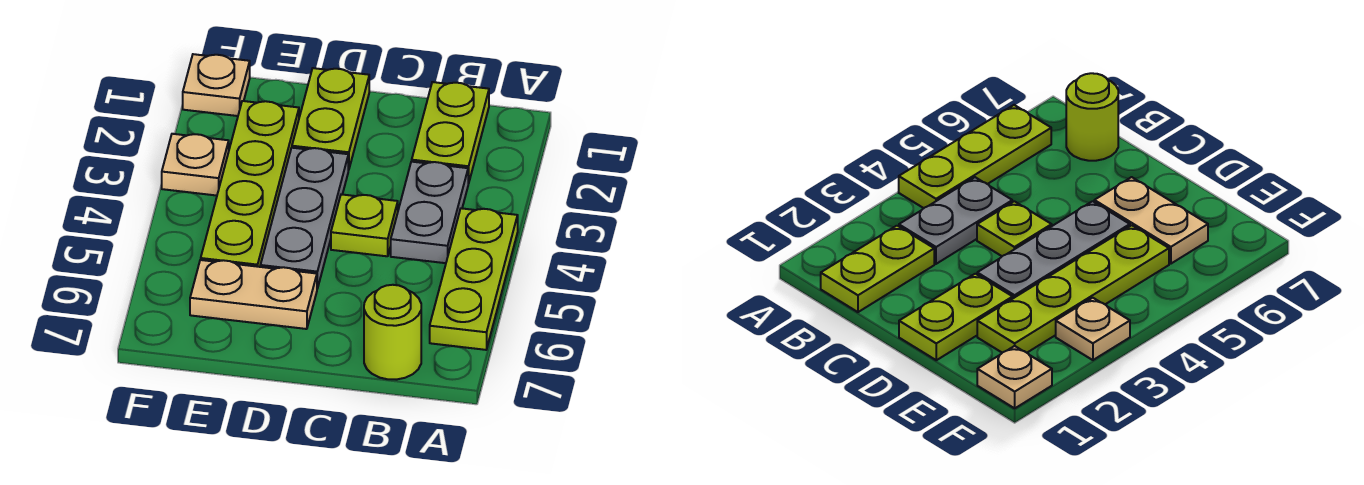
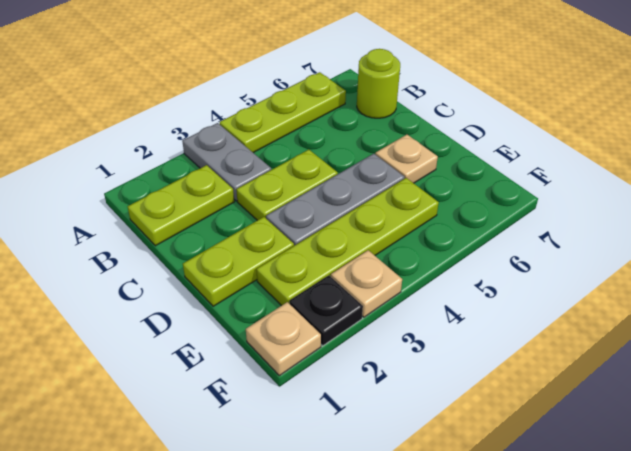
grey plate B3:B4 level 1 -> grey plate A3:B3 level 1
lime plate C4 level 1 -> lime plate C3:C4 level 1
tan plate D6:E6 level 1 -> tan plate D6 level 1
none -> black plate F2 level 1

